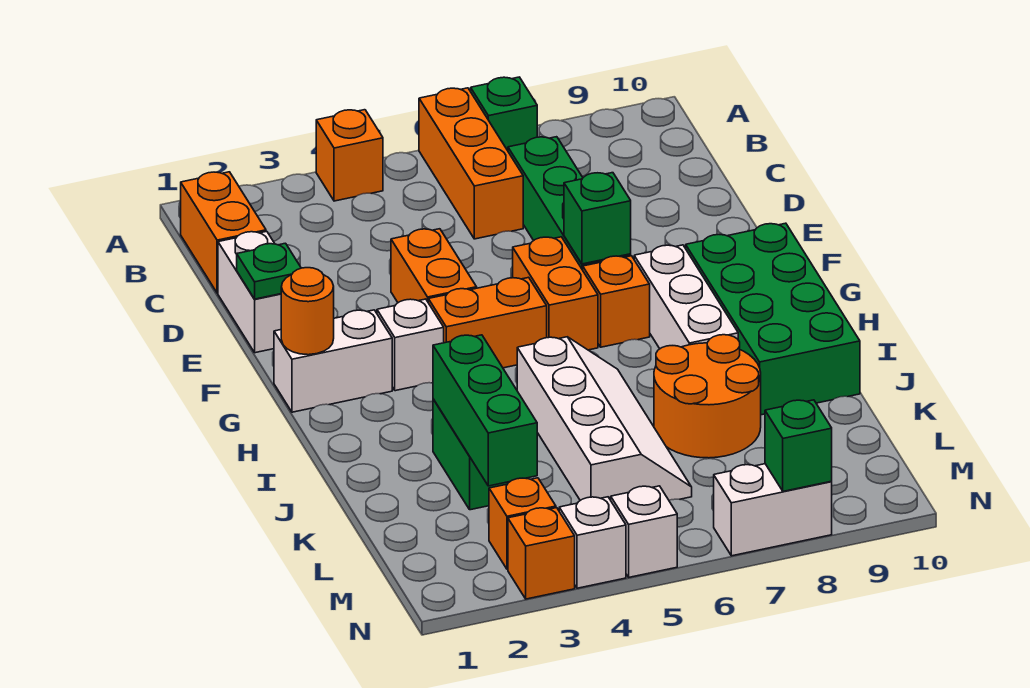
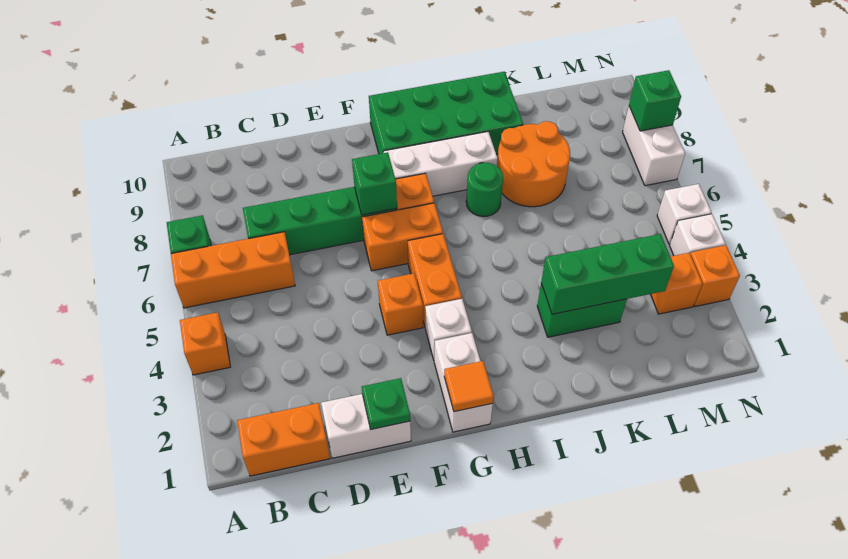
orange brick E4:F4 level 1 -> orange brick F4 level 1
orange round brick G1 level 2 -> orange tile G1 level 2
white slope I5:L6 level 1 top 5 -> none
none -> green round brick I7 level 1

